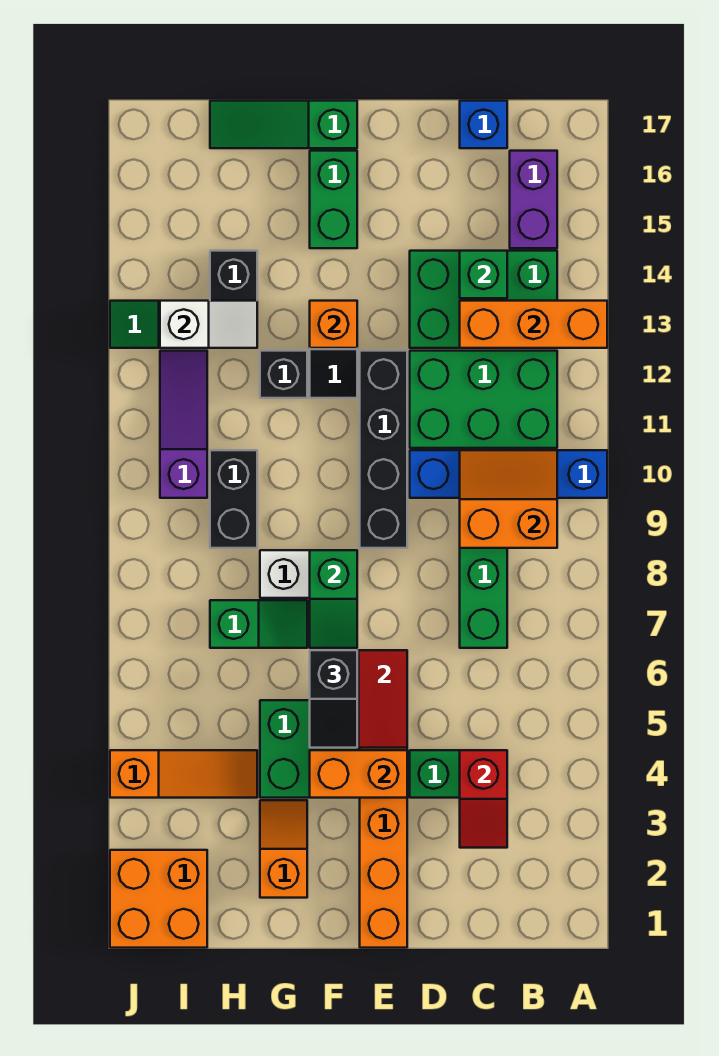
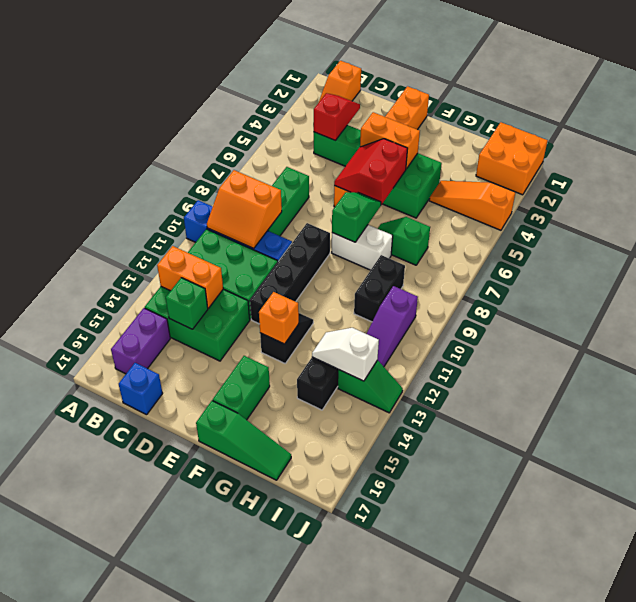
orange brick A13:C13 level 2 -> orange brick B13:C13 level 2
black slope F5:F6 level 3 top 6 -> none
orange slope G2:G3 level 1 top 2 -> orange slope B1:B2 level 1 top 1
black brick G12 level 1 -> none

